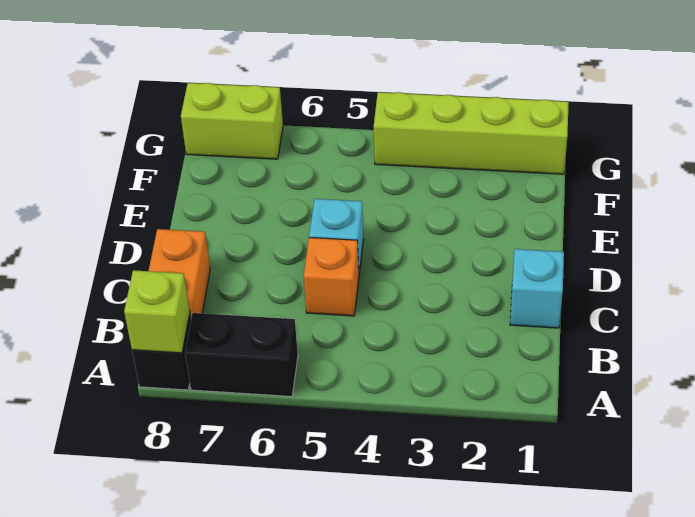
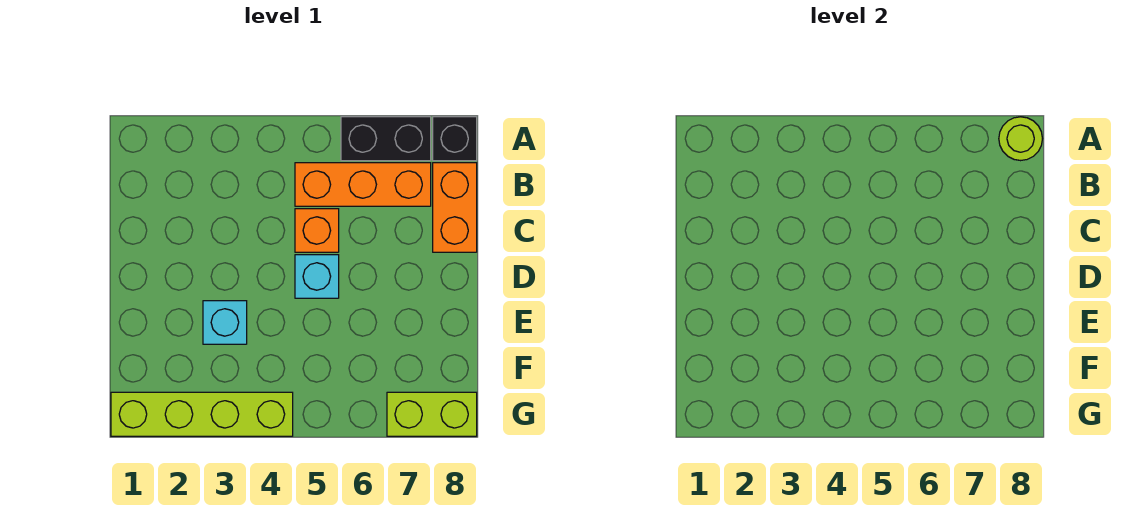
lime brick A8 level 2 -> lime round brick A8 level 2
none -> orange brick B5:B7 level 1
cyan brick C1 level 1 -> cyan brick E3 level 1

